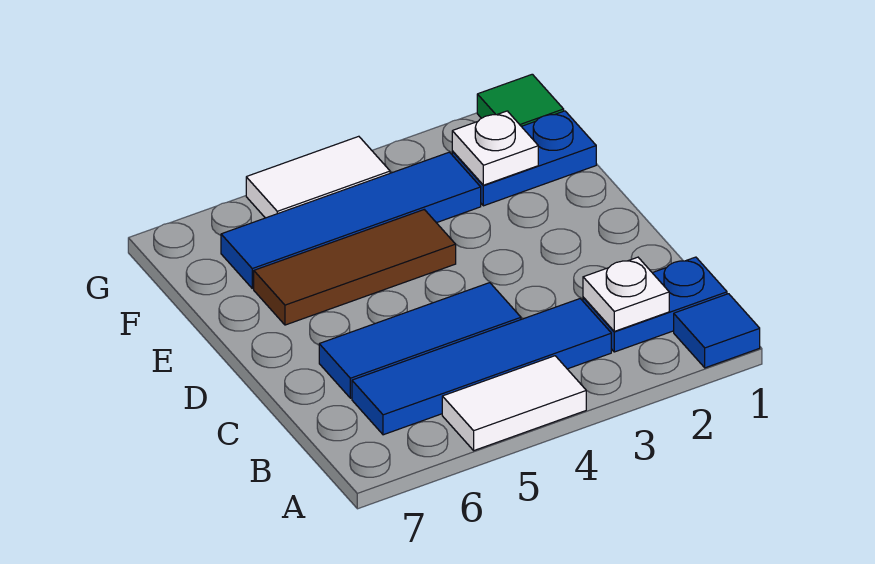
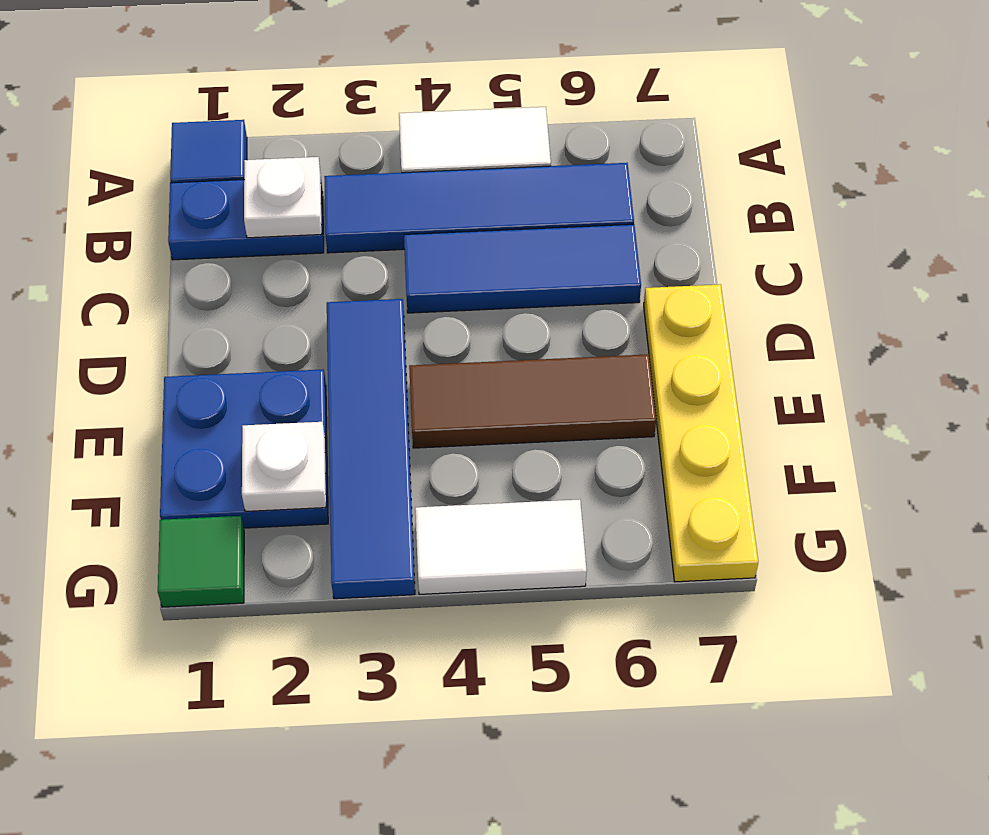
none -> yellow plate D7:G7 level 1
blue plate F1:F2 level 1 -> blue plate E1:F2 level 1
blue tile F3:F6 level 1 -> blue tile D3:G3 level 1

